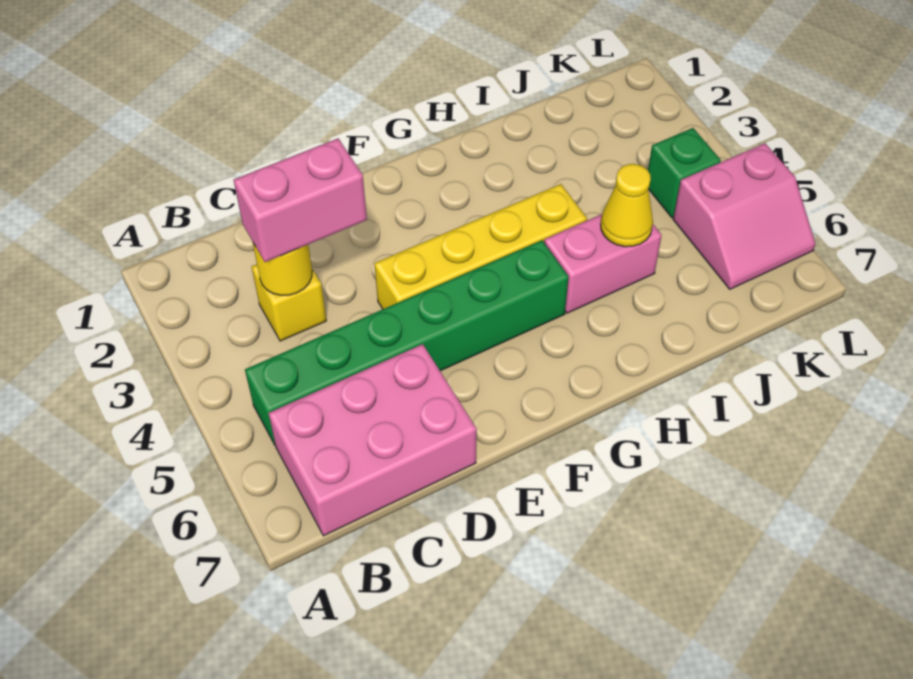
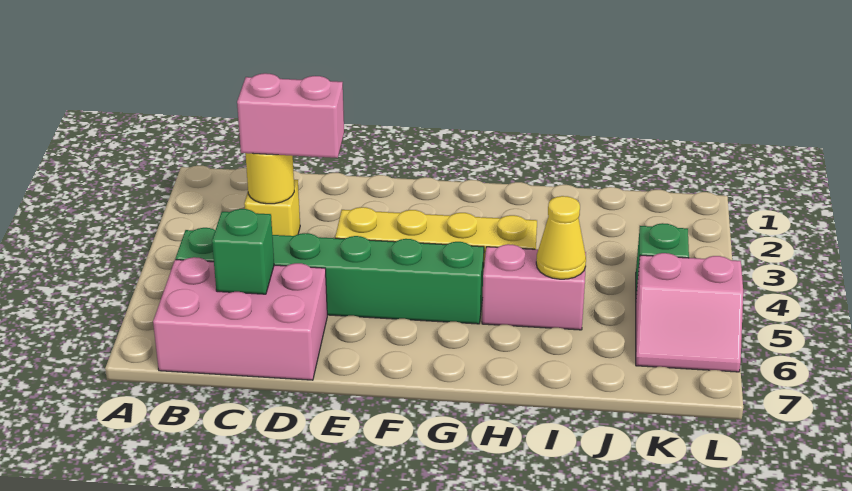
none -> green brick C6 level 2

